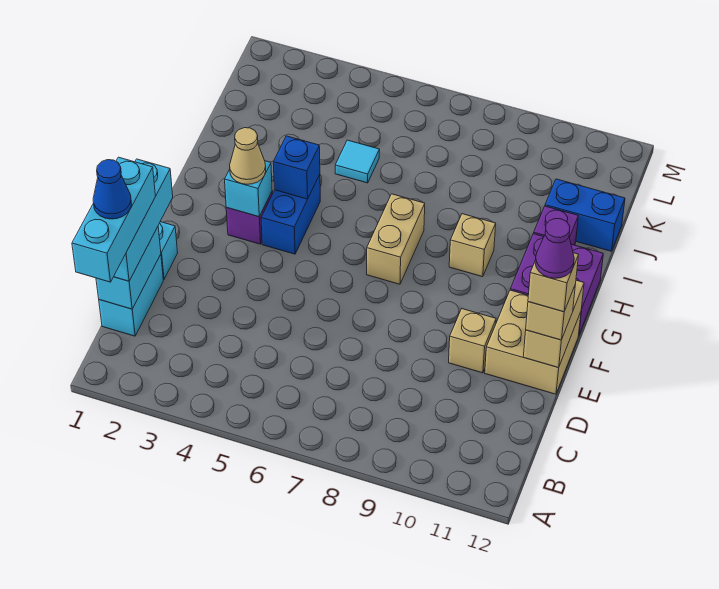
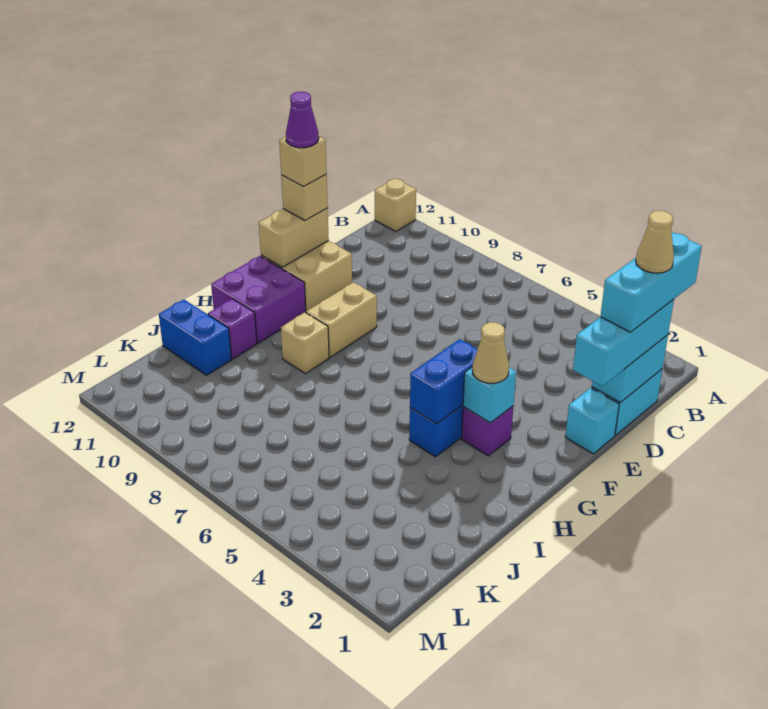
blue cone C1 level 5 -> tan cone C1 level 5
tan brick E10 level 1 -> tan brick A12 level 1
tan brick G7:H7 level 1 -> tan brick F9:G9 level 1
blue brick H4 level 2 -> blue brick G4:H4 level 2
cyan tile J5 level 1 -> none

